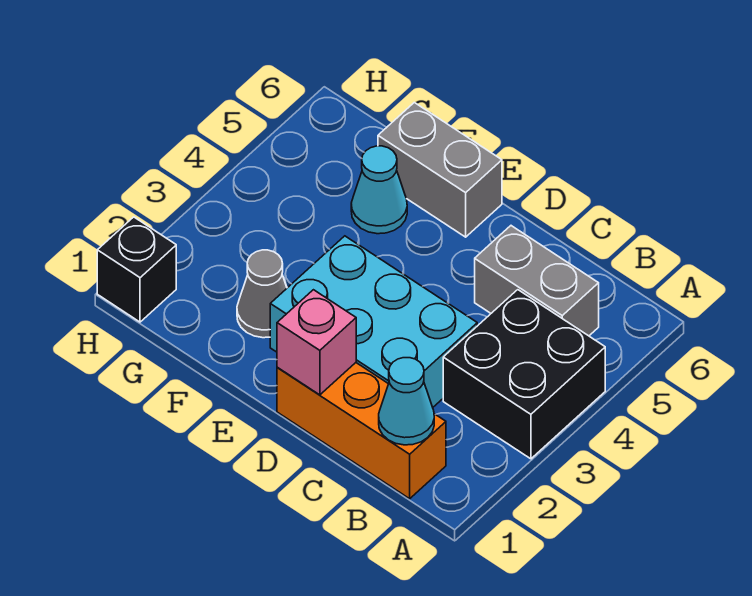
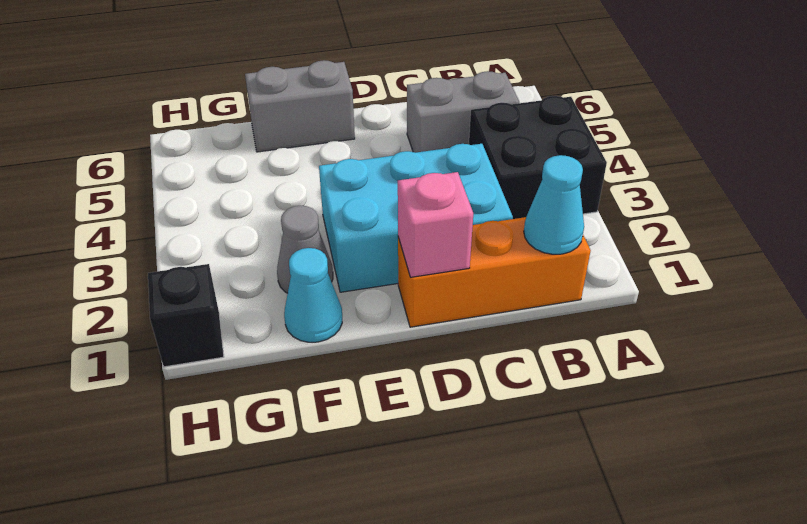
cyan cone F5 level 1 -> cyan cone F1 level 1

